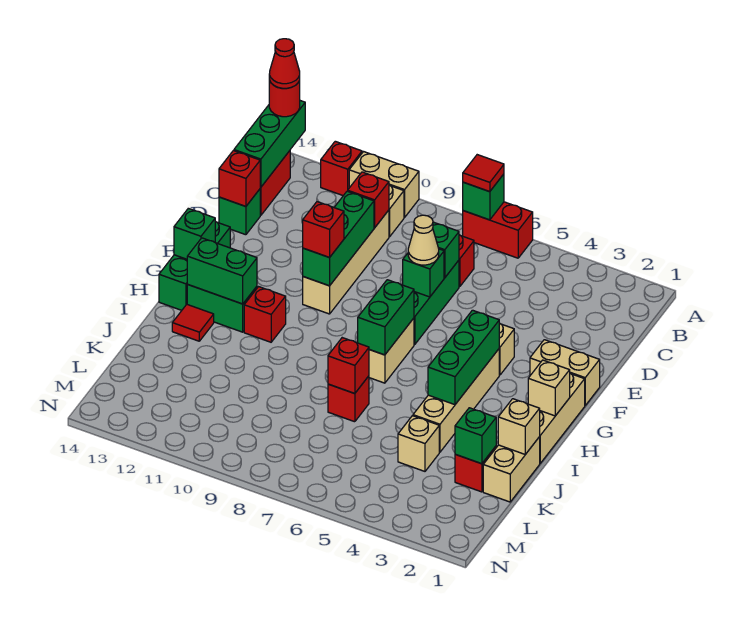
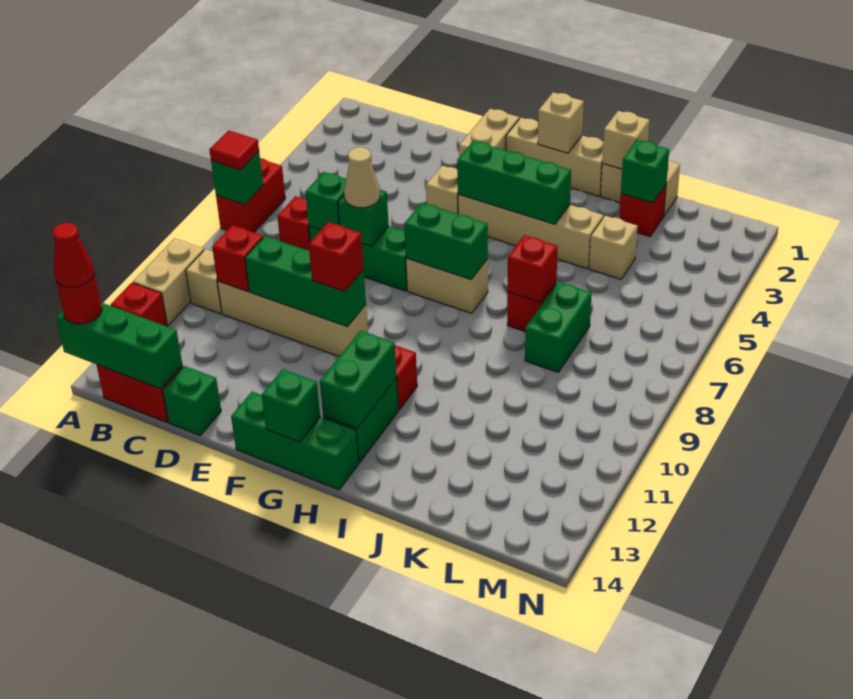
red brick D14 level 2 -> none
red tile I13 level 1 -> none
none -> green brick K7:K8 level 1

